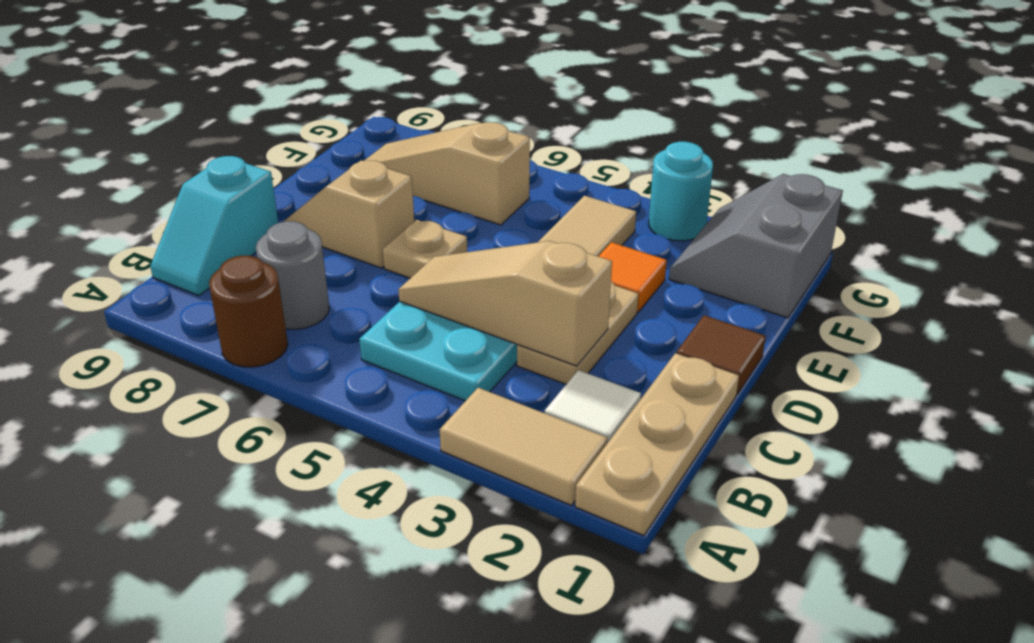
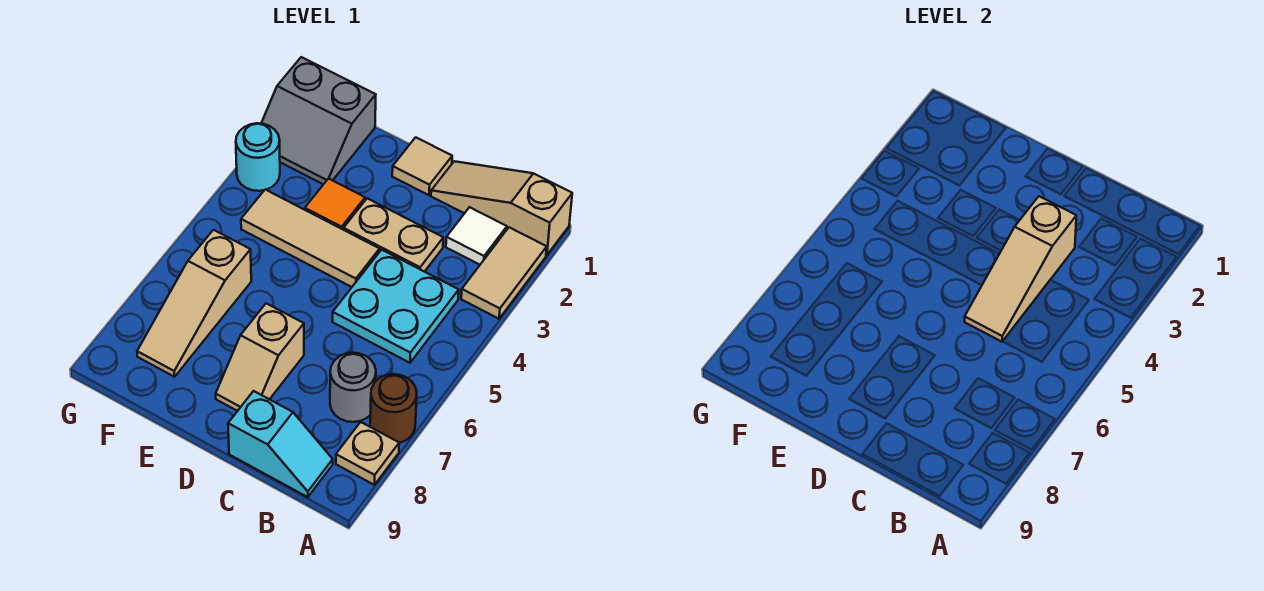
tan plate A1:C1 level 1 -> tan slope A1:C1 level 1 top A
brown tile D1 level 1 -> tan tile D1 level 1
tan plate D6 level 1 -> tan plate A8 level 1

